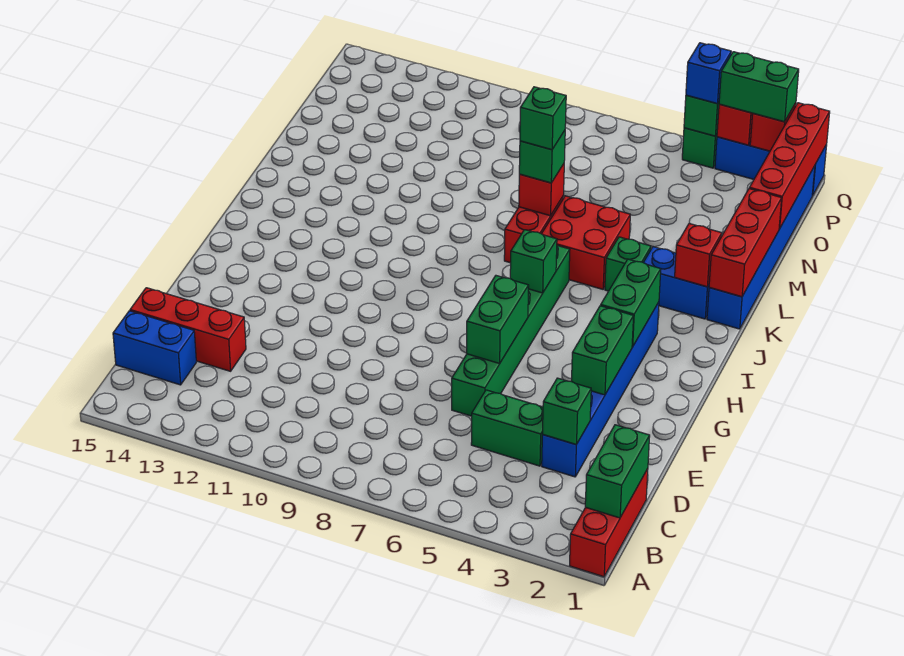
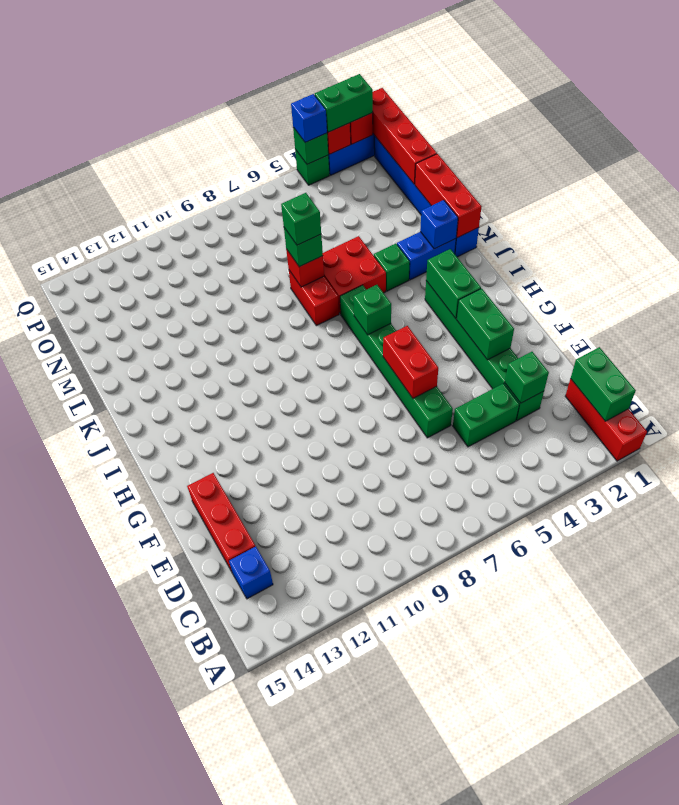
blue brick C14:C15 level 1 -> blue brick C14 level 1
blue brick D3:I3 level 1 -> green brick D3:I3 level 1
red brick D13:D15 level 1 -> red brick D14:F14 level 1
green brick F6:G6 level 2 -> red brick F6:G6 level 2
red brick K2 level 2 -> blue brick K2 level 2

